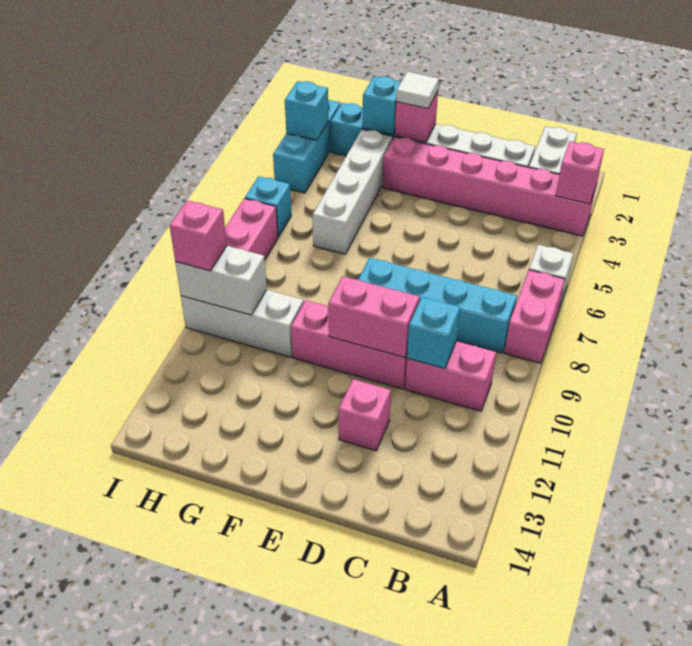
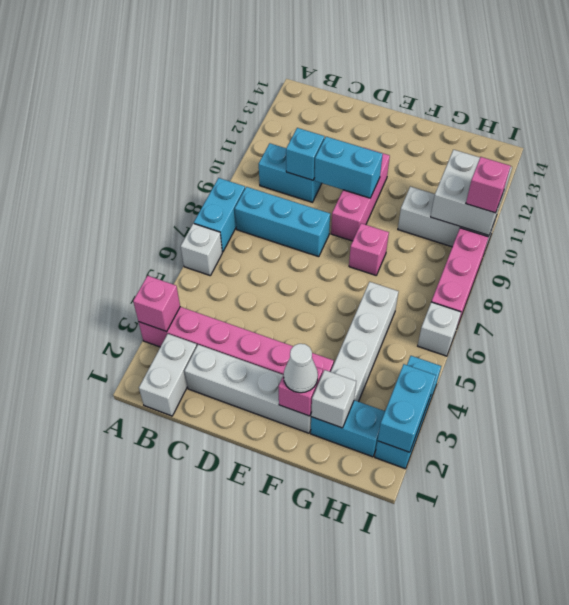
pink brick A7:A8 level 1 -> cyan brick A7:A8 level 1
cyan brick B8:E8 level 1 -> cyan brick B8:D8 level 1
pink brick B10:C10 level 1 -> cyan brick B10:C10 level 1
pink brick D10:F10 level 1 -> pink brick E9:E11 level 1
pink brick D10:E10 level 2 -> cyan brick D10:E10 level 2
pink brick D12 level 1 -> pink brick F8 level 1
white tile F2 level 3 -> white cone F2 level 3
cyan brick G2 level 2 -> white brick G2 level 2
white brick H10:I10 level 2 -> white brick H10:I11 level 2
cyan brick I3 level 2 -> cyan brick I2:I3 level 2
cyan brick I6 level 1 -> white brick I6 level 1

